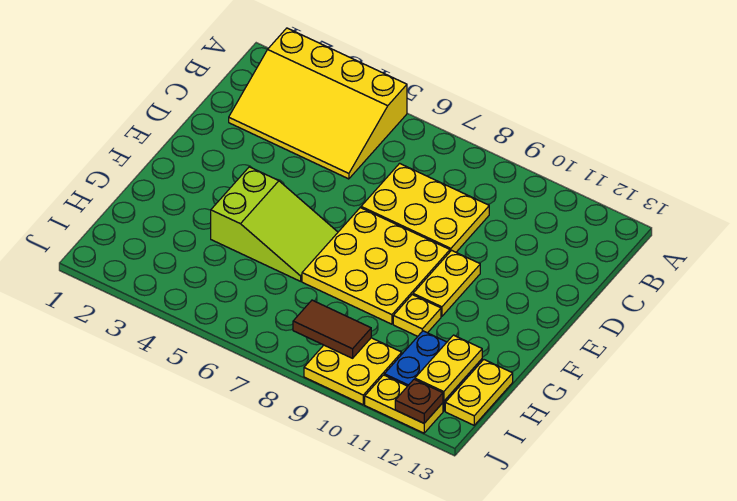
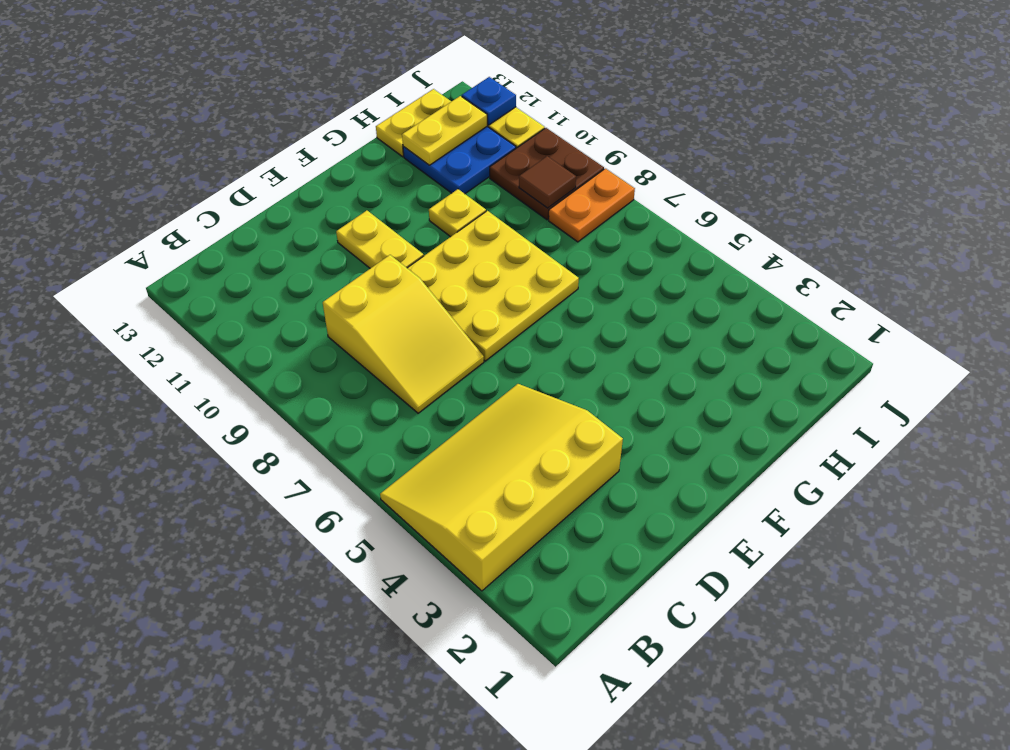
yellow slope A2:C5 level 1 top A -> yellow slope A3:D5 level 1 top 3
yellow plate C7:D9 level 1 -> yellow slope C7:D9 level 1 top 9
yellow plate E10:F10 level 1 -> yellow plate E10:E11 level 1
lime slope F4:G6 level 1 top 4 -> none
none -> orange plate I8:J8 level 1
brown tile I8:I9 level 2 -> brown tile I9 level 2
yellow plate I9:J10 level 1 -> brown plate I9:J10 level 1
brown plate J12 level 2 -> blue plate J12 level 2

